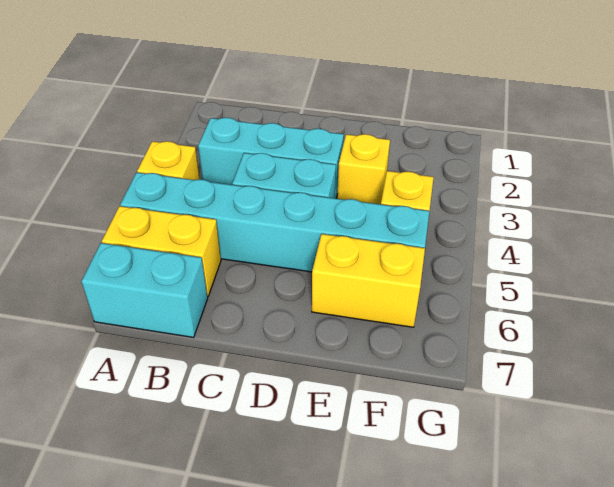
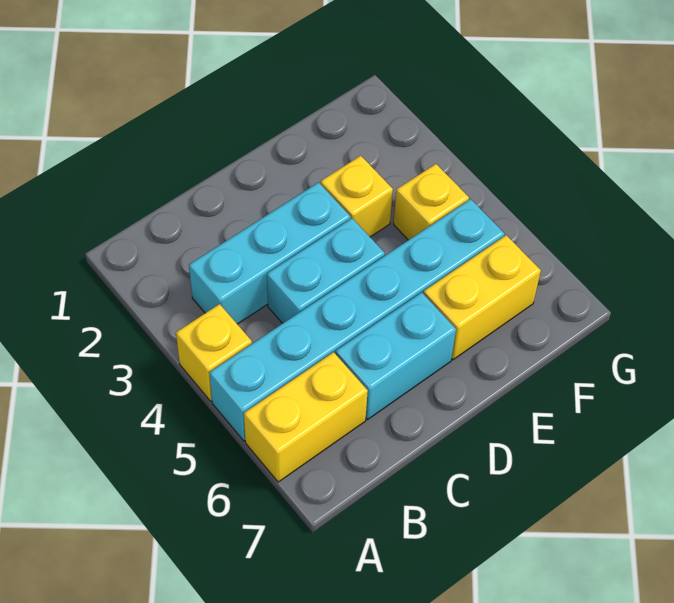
cyan brick A7:B7 level 1 -> cyan brick C6:D6 level 1

